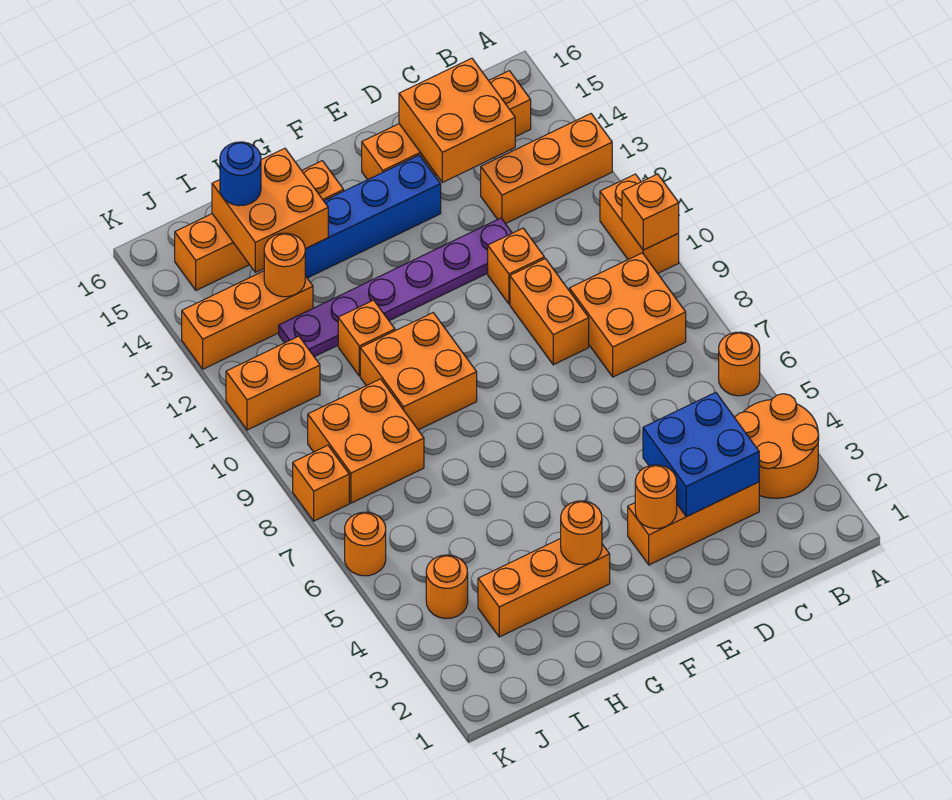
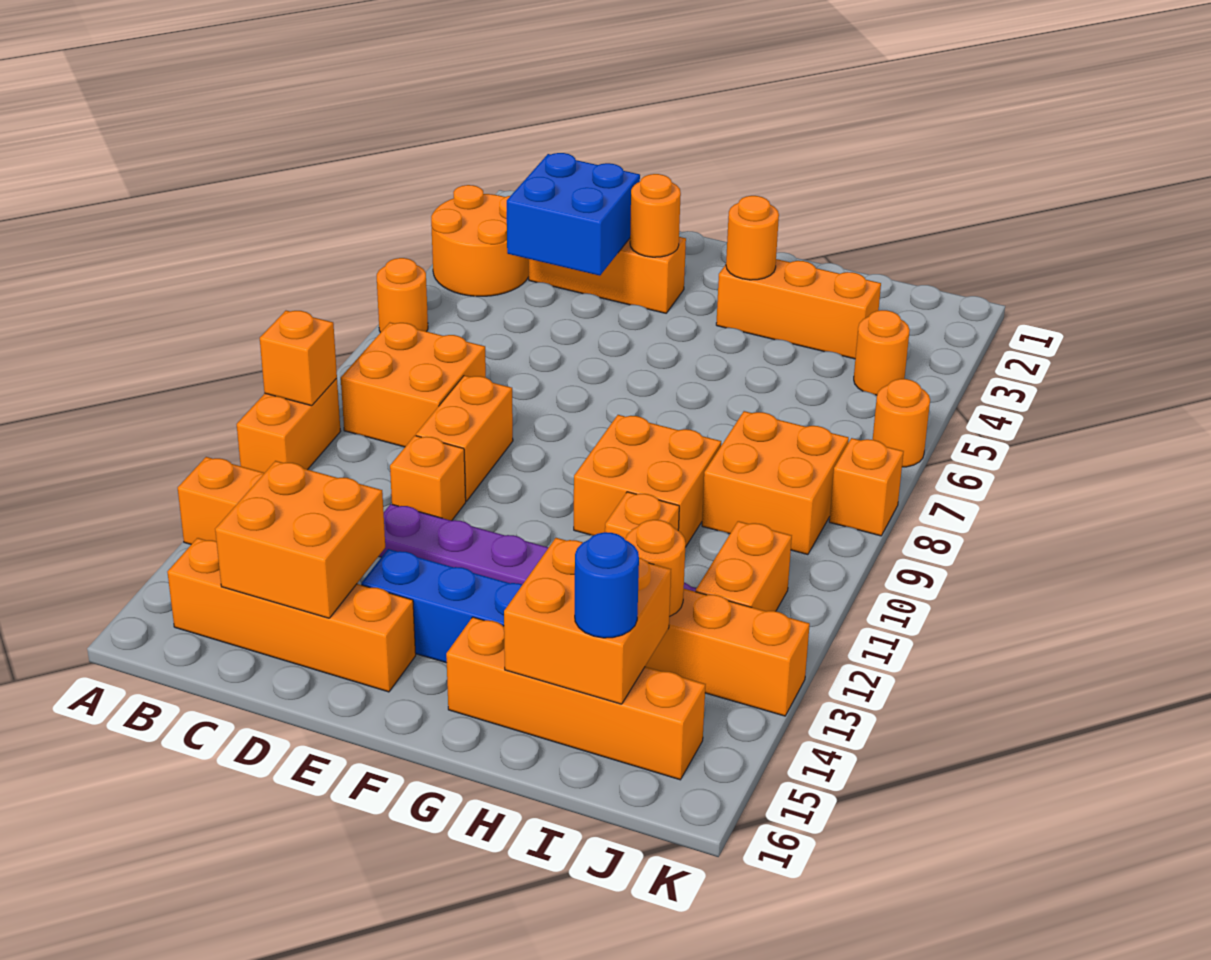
orange brick J11:K11 level 1 -> orange brick J11:J12 level 1

